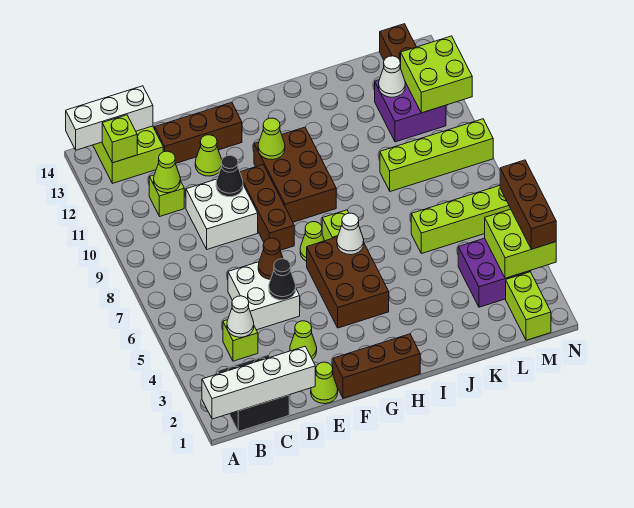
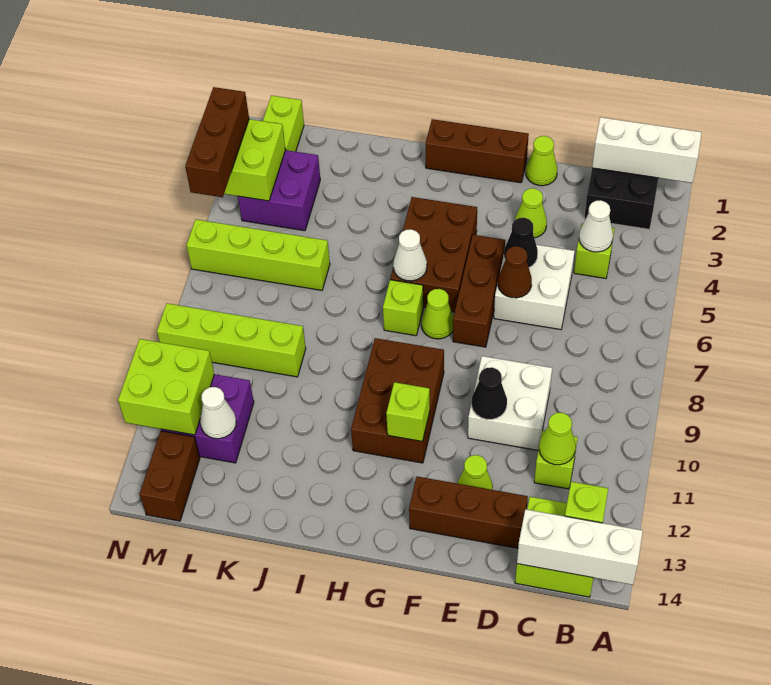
white brick A1:D1 level 2 -> white brick A1:C1 level 2
brown brick F8:F10 level 1 -> brown brick F5:F7 level 1
lime cone G11 level 2 -> lime brick G11 level 2

